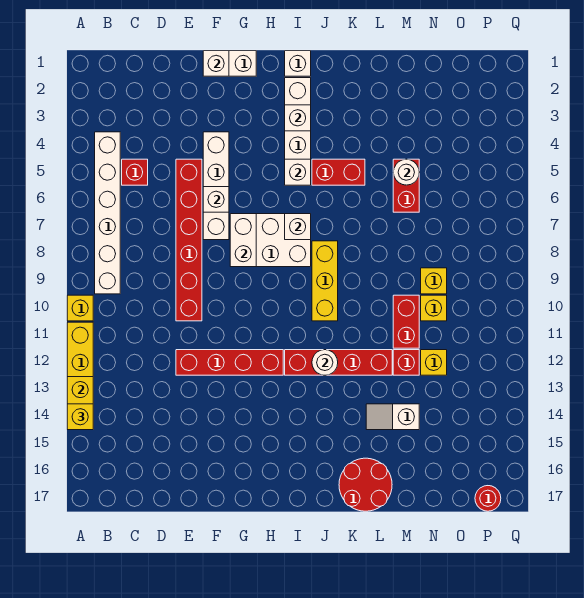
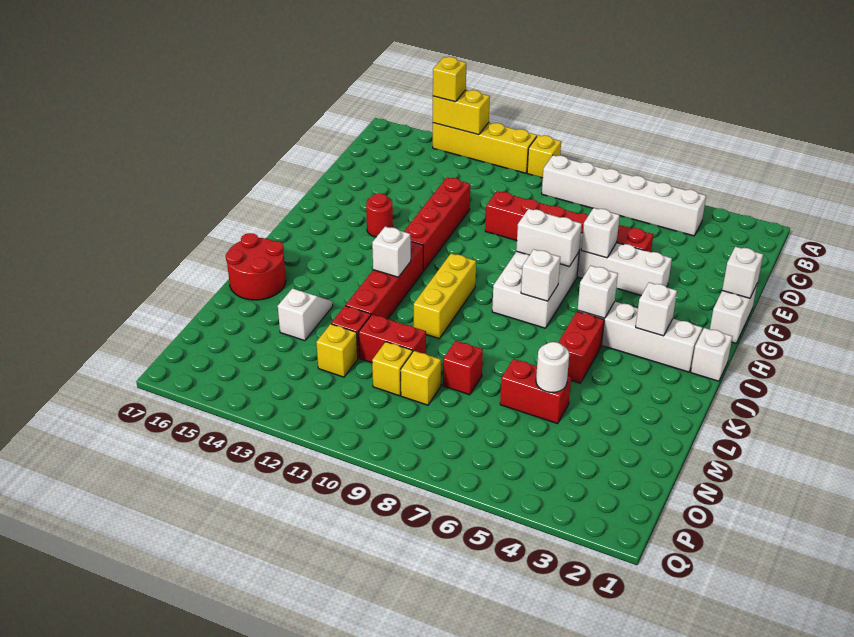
red brick C5 level 1 -> red brick M8 level 1
yellow brick J8:J10 level 1 -> yellow brick I10:K10 level 1
white round brick J12 level 2 -> white brick J12 level 2
red round brick P17 level 1 -> red round brick G14 level 1

